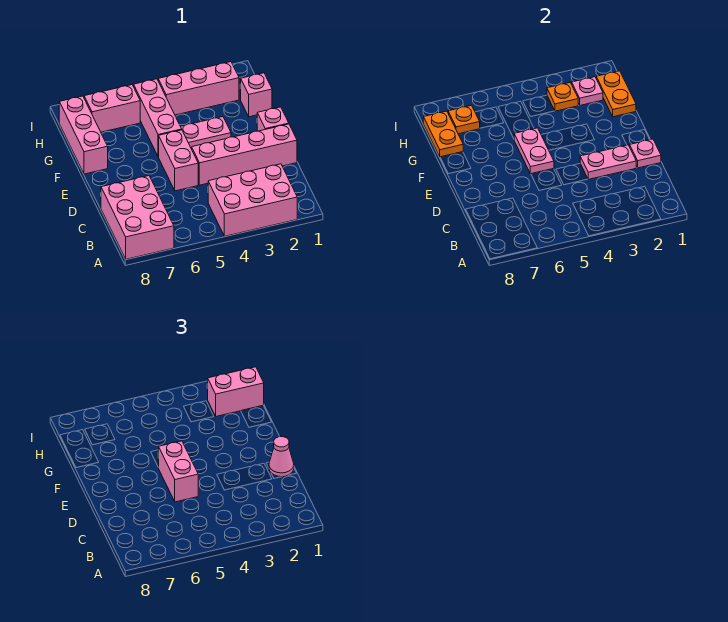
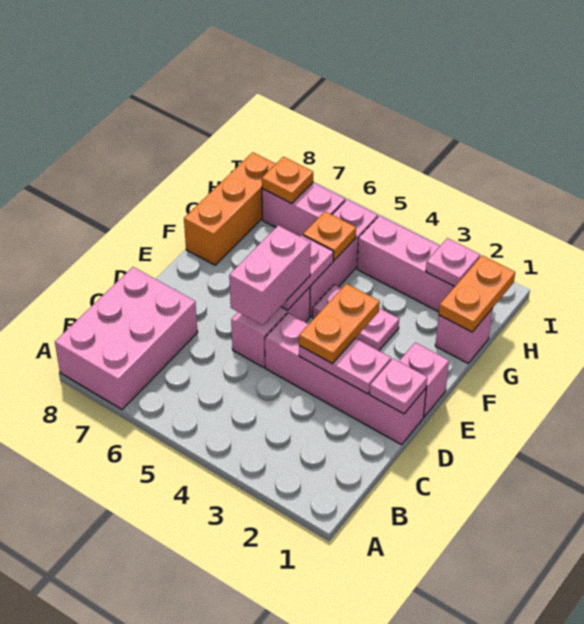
pink brick A2:B4 level 1 -> none
pink cone D1 level 3 -> none
pink brick F8:H8 level 1 -> orange brick F8:H8 level 1
orange plate G8:H8 level 2 -> orange plate D3:E3 level 3
pink brick H1:H2 level 3 -> none
orange plate H3 level 2 -> orange plate G5 level 2

